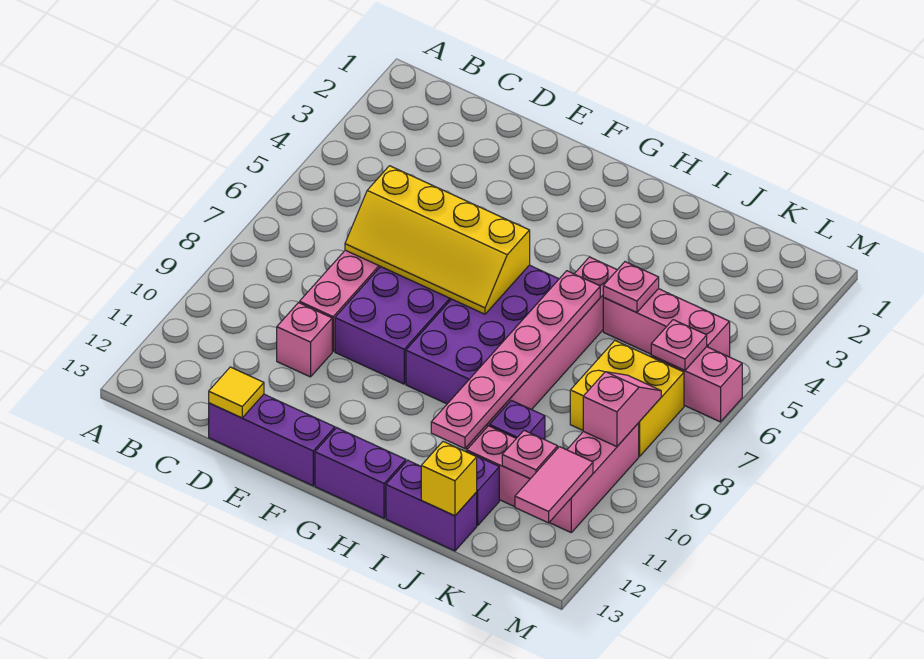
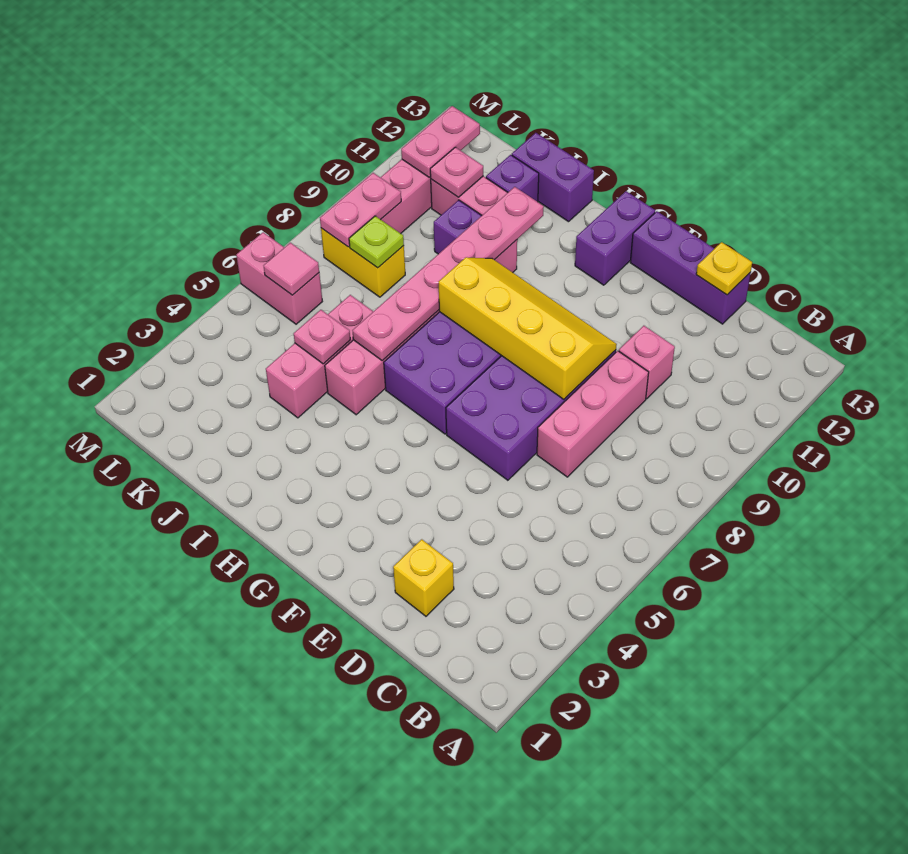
yellow slope D6:G7 level 2 top 6 -> yellow slope E8:H9 level 2 top 8
yellow tile D13 level 2 -> yellow plate D13 level 2
purple brick G13:H13 level 1 -> purple brick G12:G13 level 1
pink brick J5:L5 level 1 -> pink brick J4:J6 level 1
yellow brick J13 level 2 -> yellow brick D2 level 1
yellow brick K7:L8 level 1 -> yellow brick K8:L8 level 1
none -> lime plate K8 level 2
pink plate L6 level 2 -> pink tile L6 level 2
pink slope L8:L9 level 2 top 9 -> pink plate L8:L9 level 2
pink tile L11:L12 level 2 -> pink plate L11:L12 level 2

